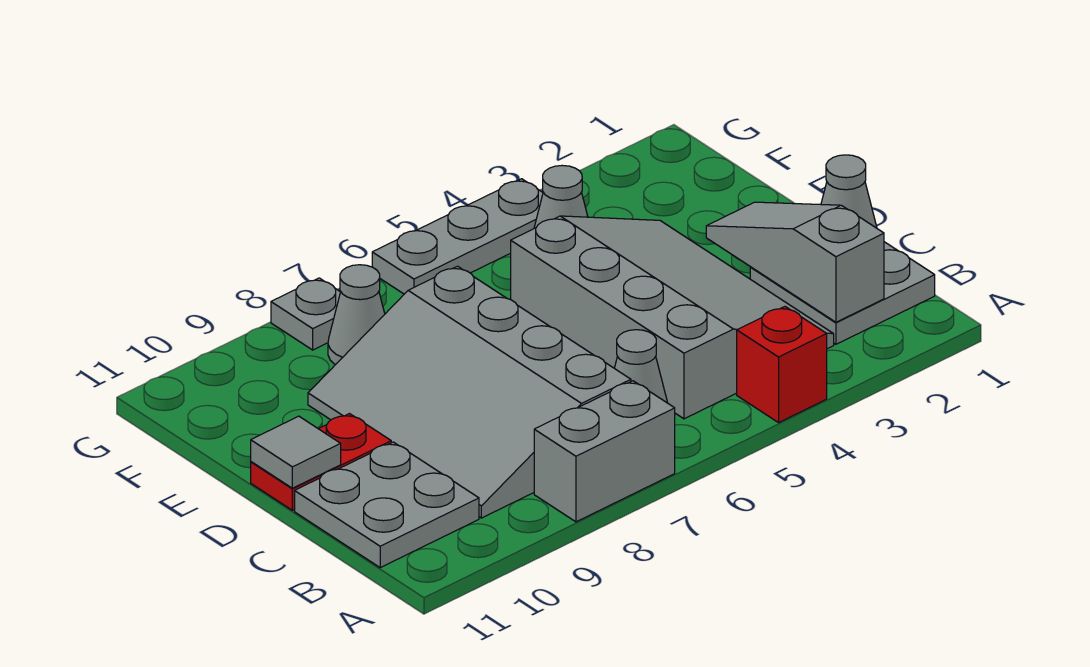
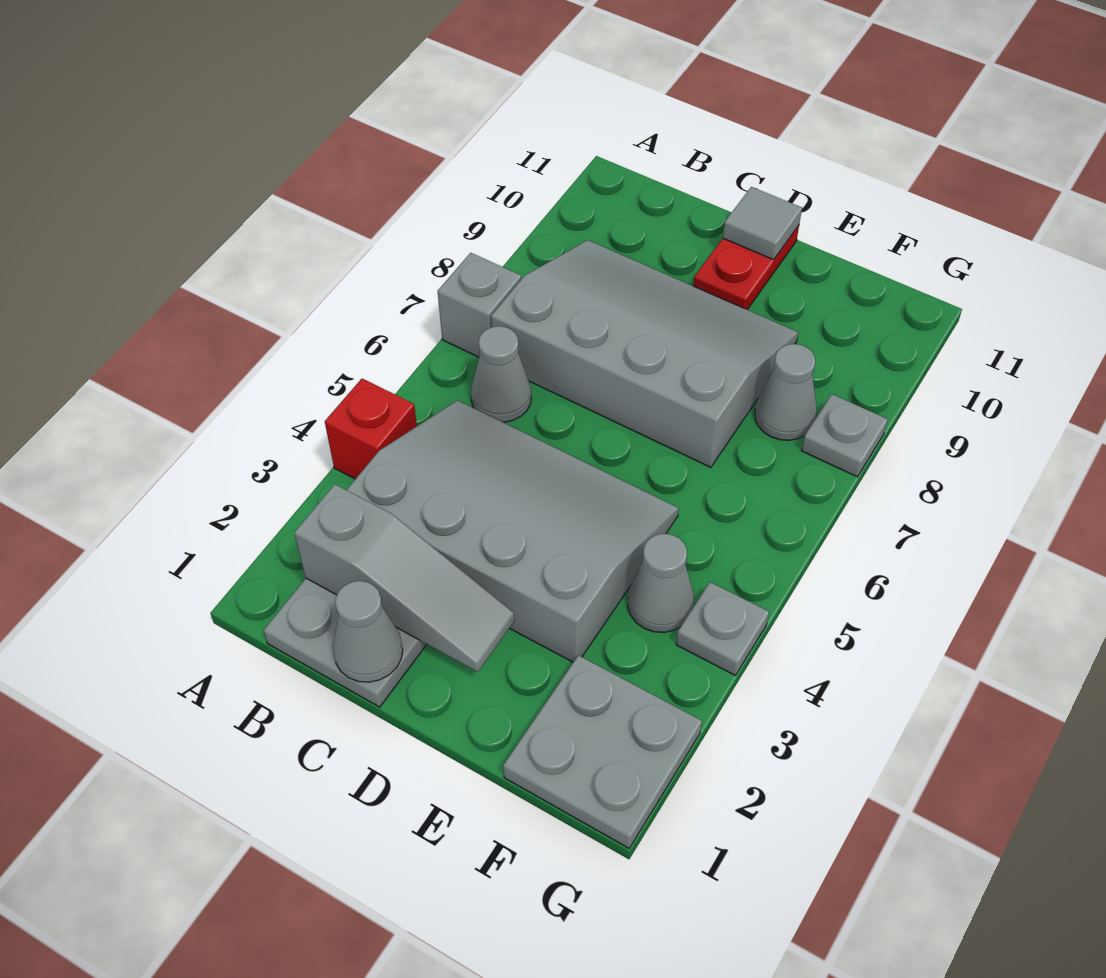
grey brick A7:A8 level 1 -> grey brick A7 level 1
grey slope B3:E5 level 1 top 5 -> grey slope B3:E5 level 1 top 3
grey plate B10:C11 level 1 -> grey plate F1:G2 level 1
grey plate G4:G6 level 1 -> grey plate G4 level 1

